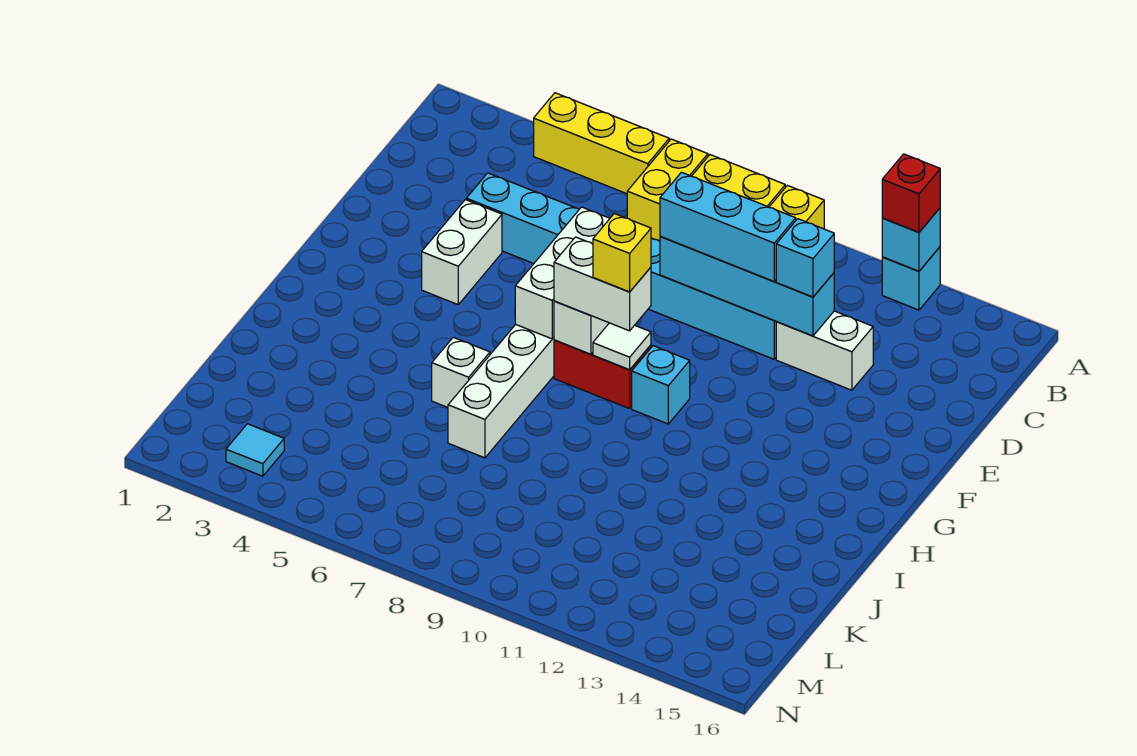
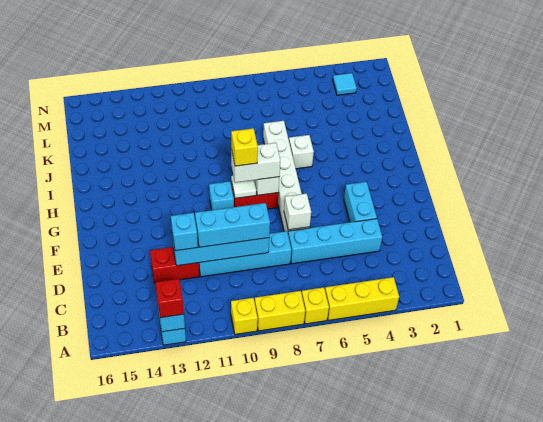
yellow brick A7:B7 level 1 -> yellow brick A7 level 1
white brick D12:D13 level 1 -> red brick D12:D13 level 1
white brick E4:F4 level 1 -> cyan brick E4:F4 level 1
white brick E7:G7 level 2 -> white brick E7 level 2

